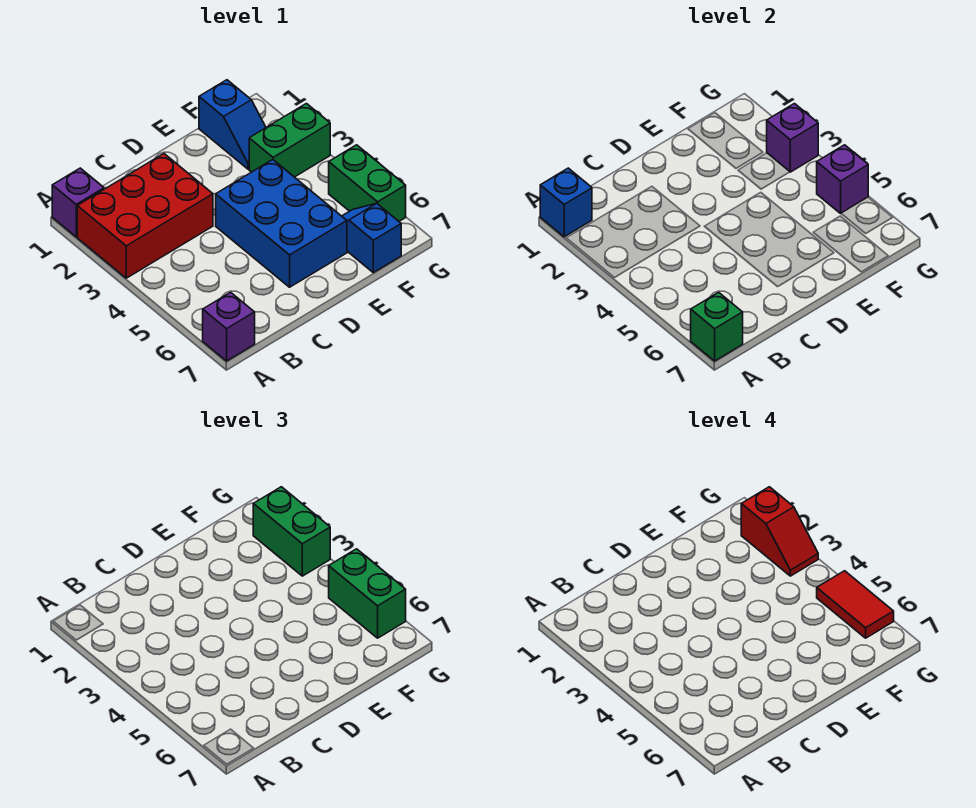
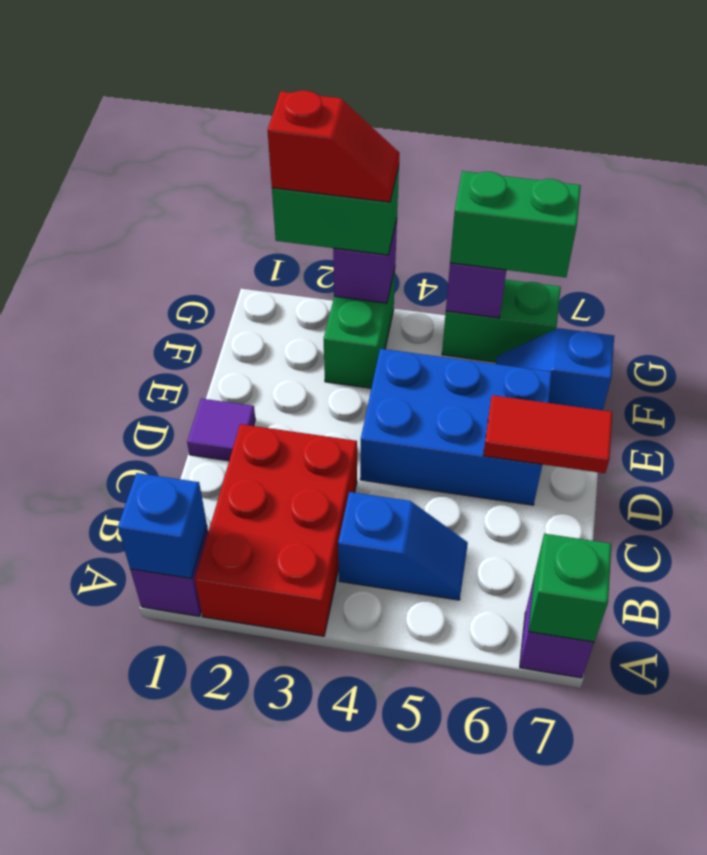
none -> purple tile D1 level 1
blue slope F1:F2 level 1 top 1 -> blue slope B4:B5 level 1 top 4
red tile G5:G6 level 4 -> red tile D6:D7 level 2

